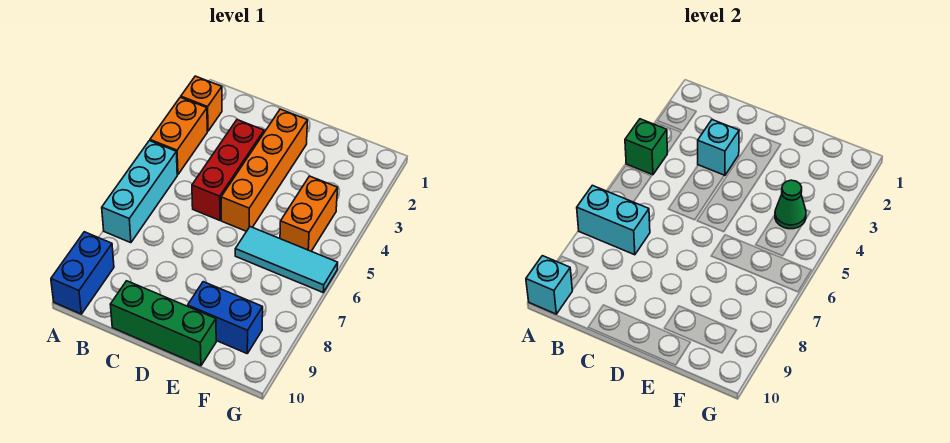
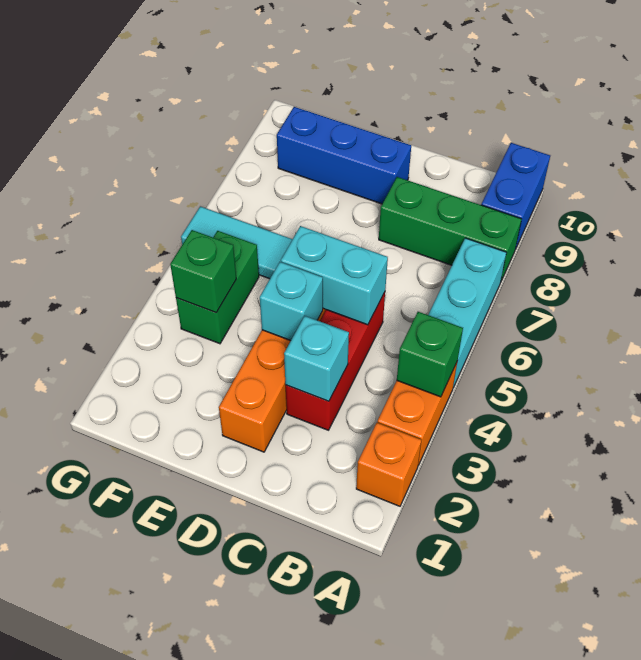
cyan brick A7:B7 level 2 -> cyan brick C5:D5 level 2
cyan brick A10 level 2 -> cyan brick D4 level 2
green brick C10:E10 level 1 -> green brick A8:C8 level 1
blue brick E9:F9 level 1 -> blue brick D9:F9 level 1
orange brick F4:F5 level 1 -> green brick F4:F5 level 1
green cone F4 level 2 -> green brick F4 level 2

